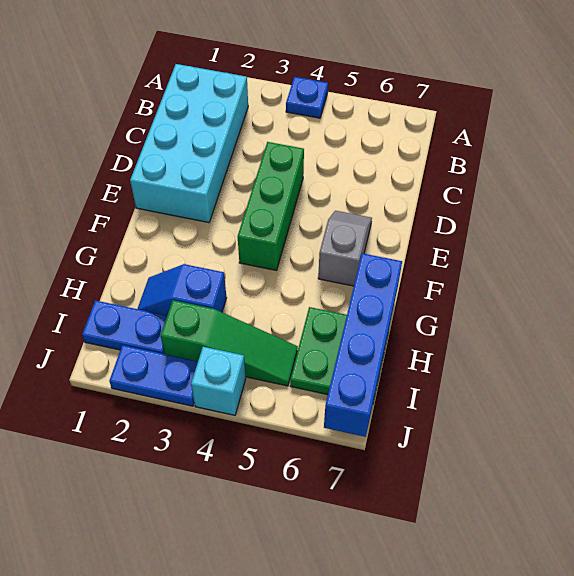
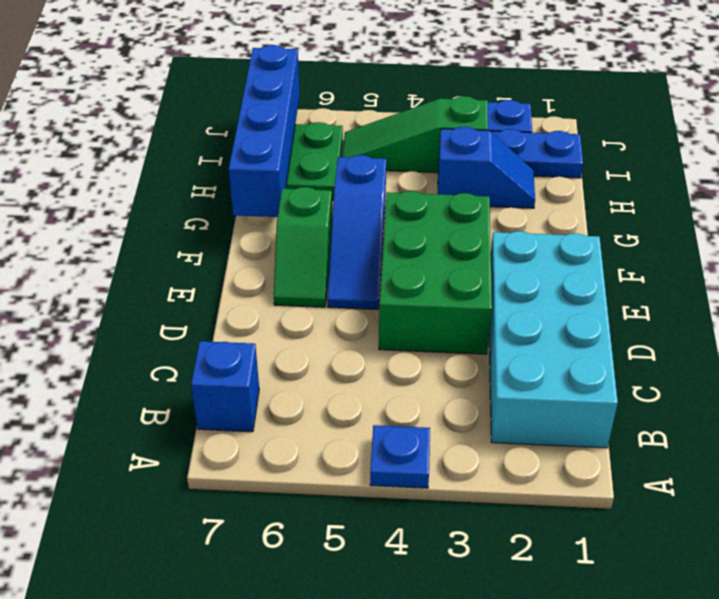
none -> blue brick B7 level 1
green brick D4:F4 level 1 -> green brick D3:F4 level 1
none -> blue slope E5:G5 level 1 top G
grey slope E6:F6 level 1 top F -> green slope E6:F6 level 1 top F
cyan brick J4 level 1 -> none

